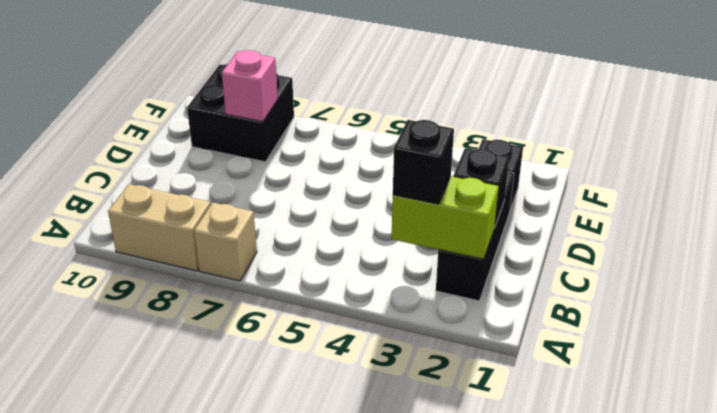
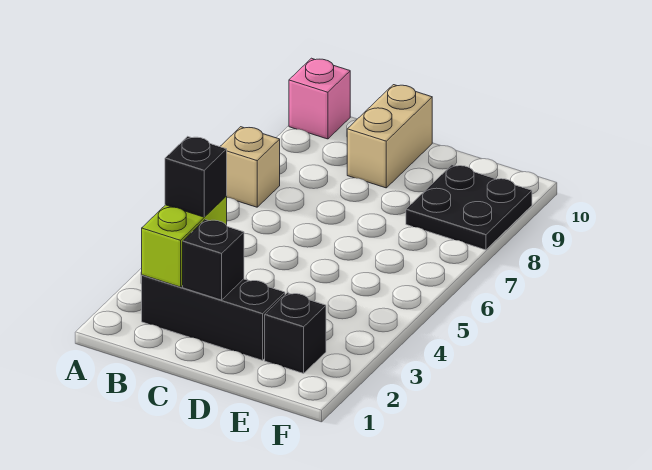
tan brick A8:A9 level 1 -> tan brick C9:C10 level 1
black brick E8:F9 level 1 -> black plate E8:F9 level 1
pink brick E8 level 2 -> pink brick A10 level 1

